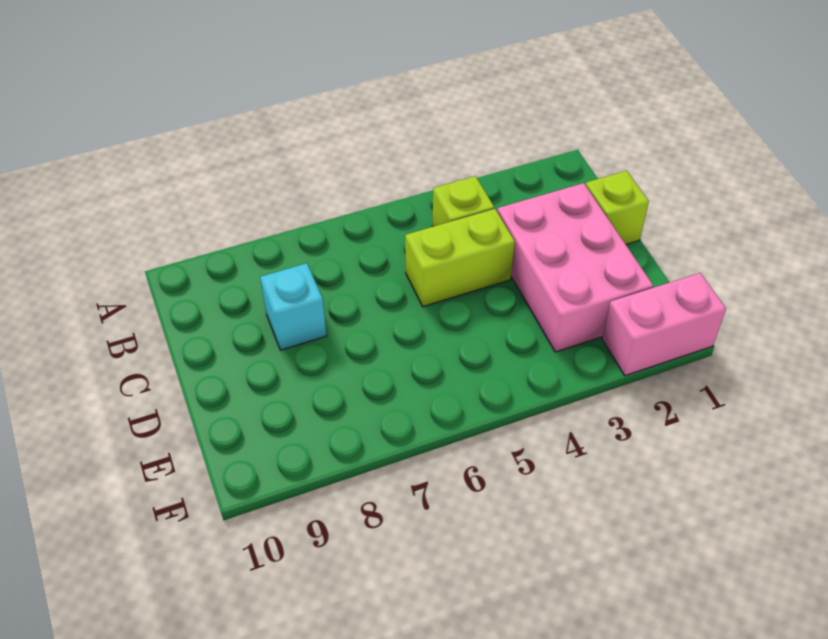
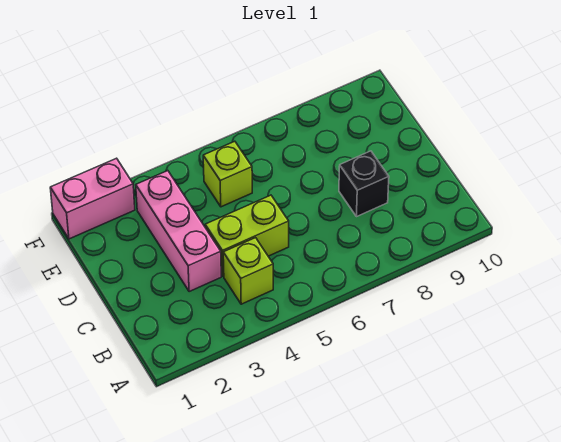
lime brick C1 level 1 -> lime brick E5 level 1
pink brick C2:E3 level 1 -> pink brick C3:E3 level 1
cyan brick C8 level 1 -> black brick C8 level 1

